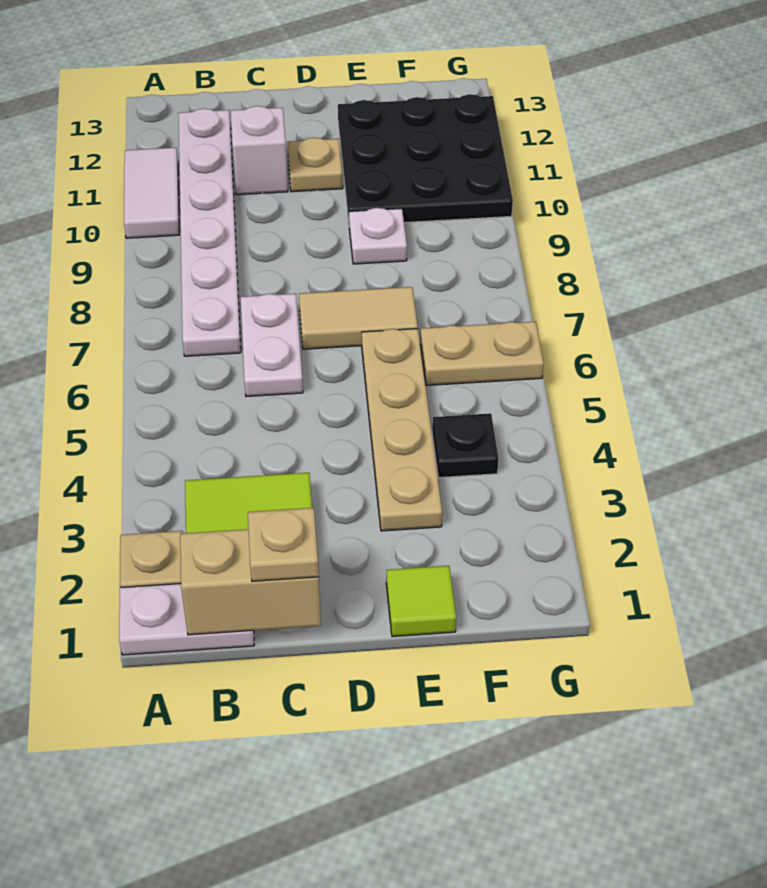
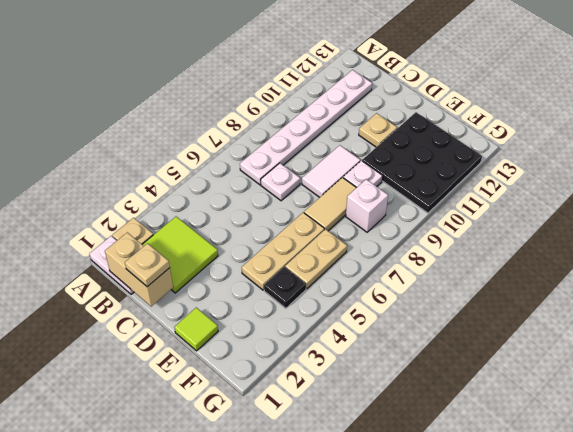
white tile A10:A11 level 1 -> white tile D8:D9 level 1
white plate C6:C7 level 1 -> white plate C7 level 1
white brick C11 level 1 -> white brick F8 level 1
tan tile D7:E7 level 1 -> tan tile E7:E8 level 1
tan plate E3:E6 level 1 -> tan plate E4:E6 level 1
tan plate F6:G6 level 1 -> tan plate F5:F6 level 1

